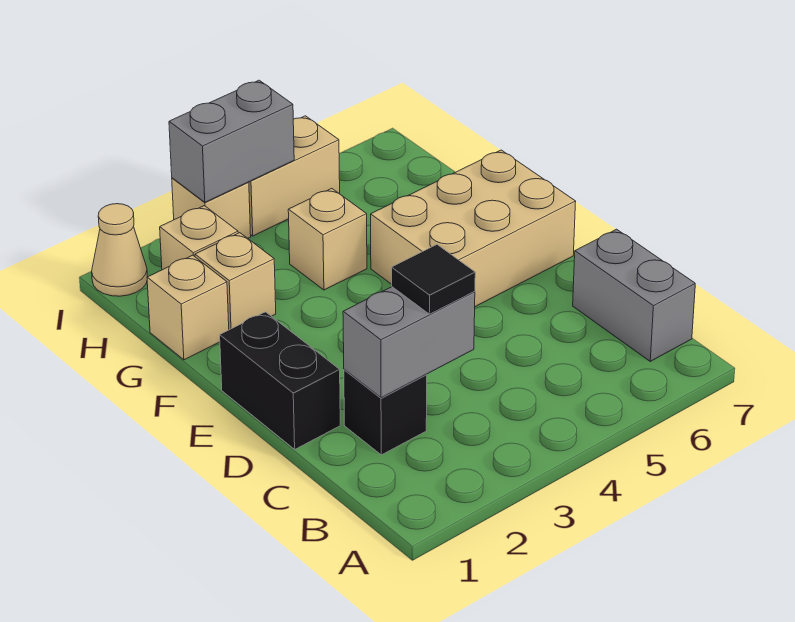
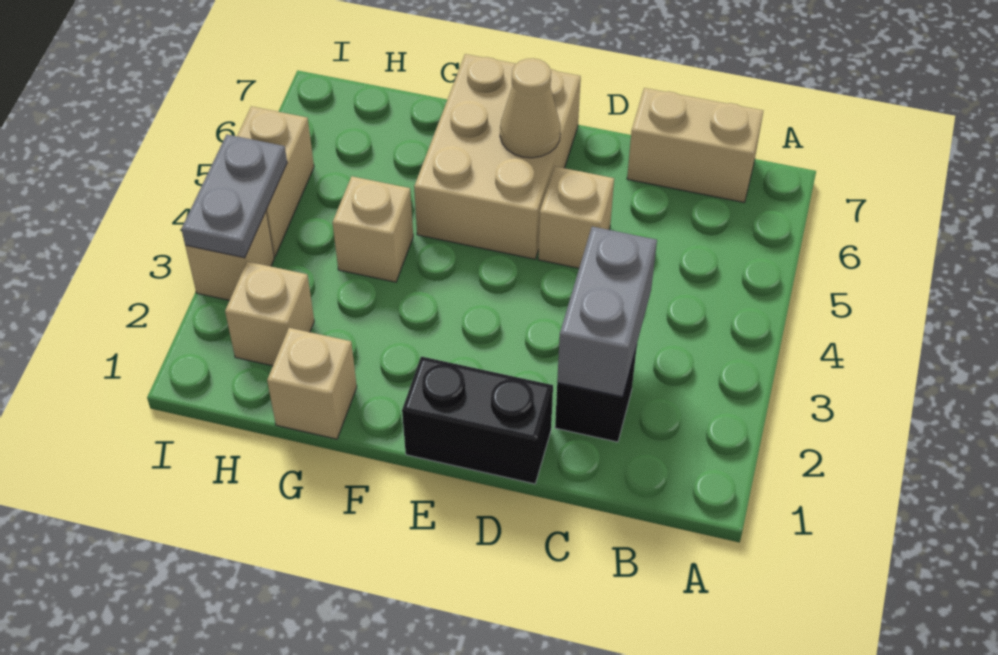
grey brick B7:C7 level 1 -> tan brick B7:C7 level 1
black tile C3 level 3 -> none
tan brick G2 level 1 -> tan brick D5 level 1
tan cone I1 level 1 -> tan cone E6 level 2
grey brick I3:I4 level 2 -> grey plate I3:I4 level 2

